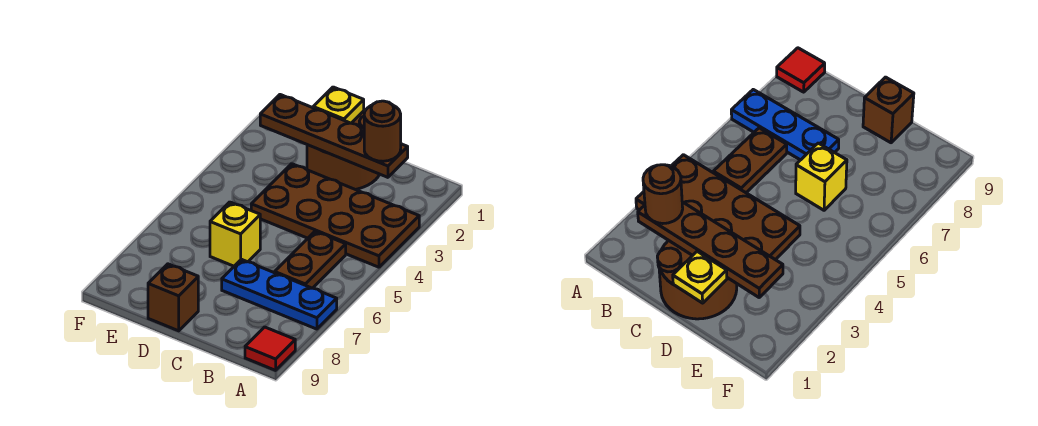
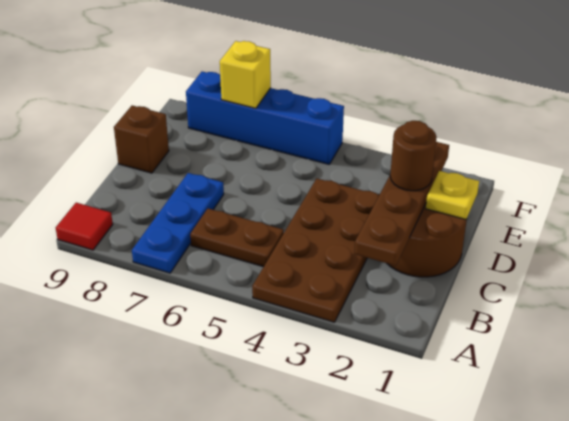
brown round brick B2 level 3 -> brown round brick D2 level 3
yellow brick D6 level 1 -> yellow brick F7 level 2
none -> blue brick F5:F8 level 1

